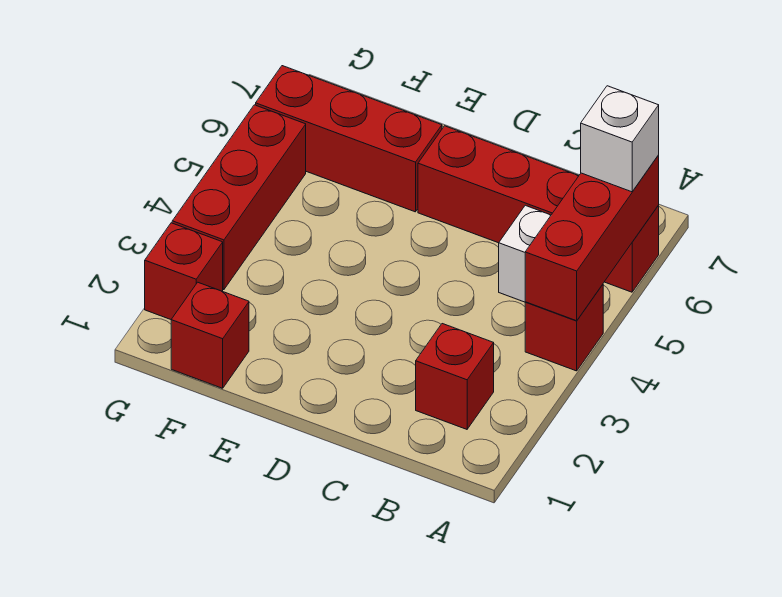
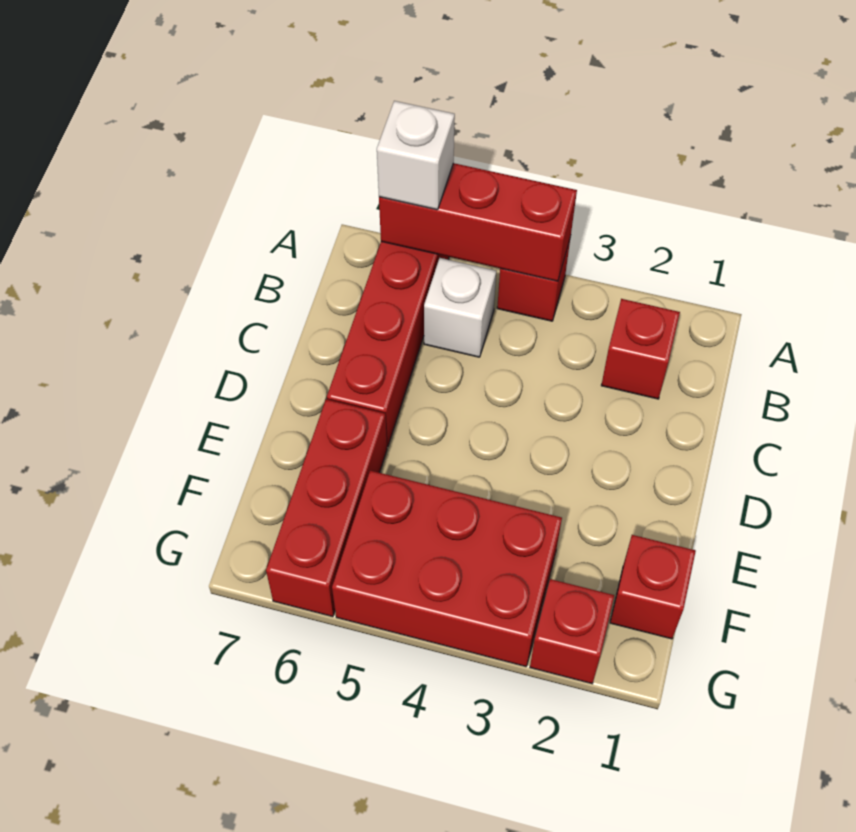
red brick G3:G5 level 1 -> red brick F3:G5 level 1

